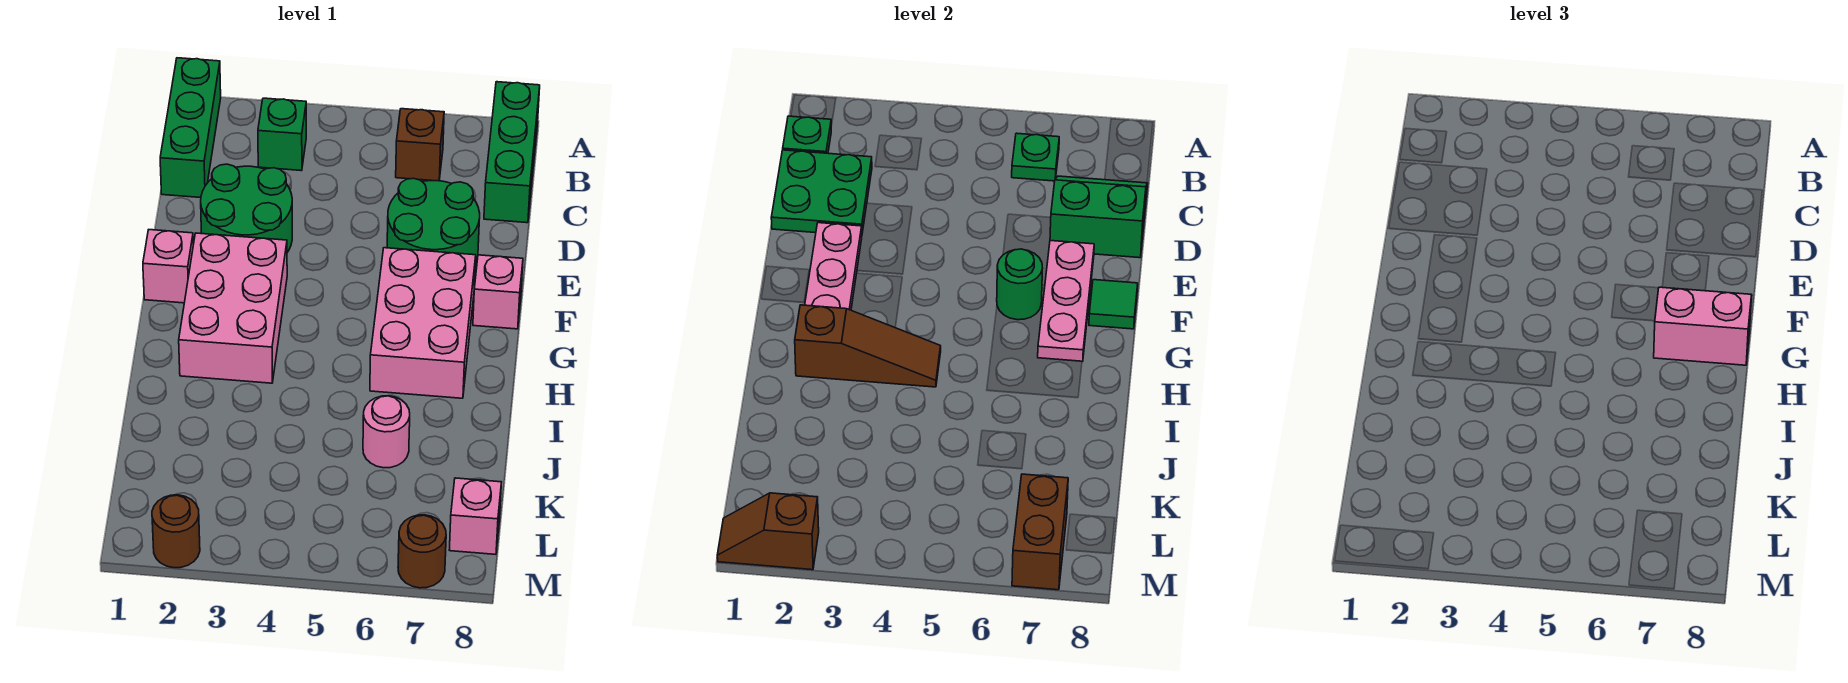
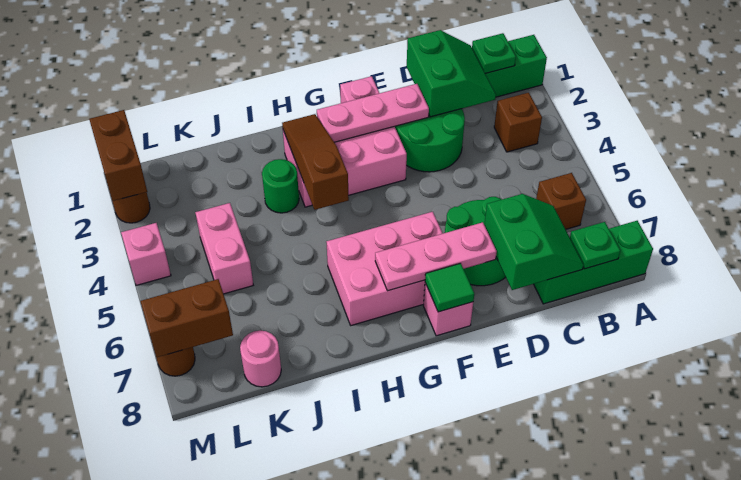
green brick B3 level 1 -> brown brick B3 level 1
green plate B6 level 2 -> green plate B8 level 2
green plate C1:D2 level 2 -> green slope C1:D2 level 2 top D
green round brick F6 level 2 -> green round brick I3 level 1
pink brick G7:G8 level 3 -> pink brick K4:K5 level 1
brown slope H2:H4 level 2 top 2 -> brown slope H2:H4 level 2 top 4
pink round brick J6 level 1 -> pink round brick K8 level 1
pink brick L8 level 1 -> pink brick M4 level 1
brown slope M1:M2 level 2 top 2 -> brown brick M1:M2 level 2

